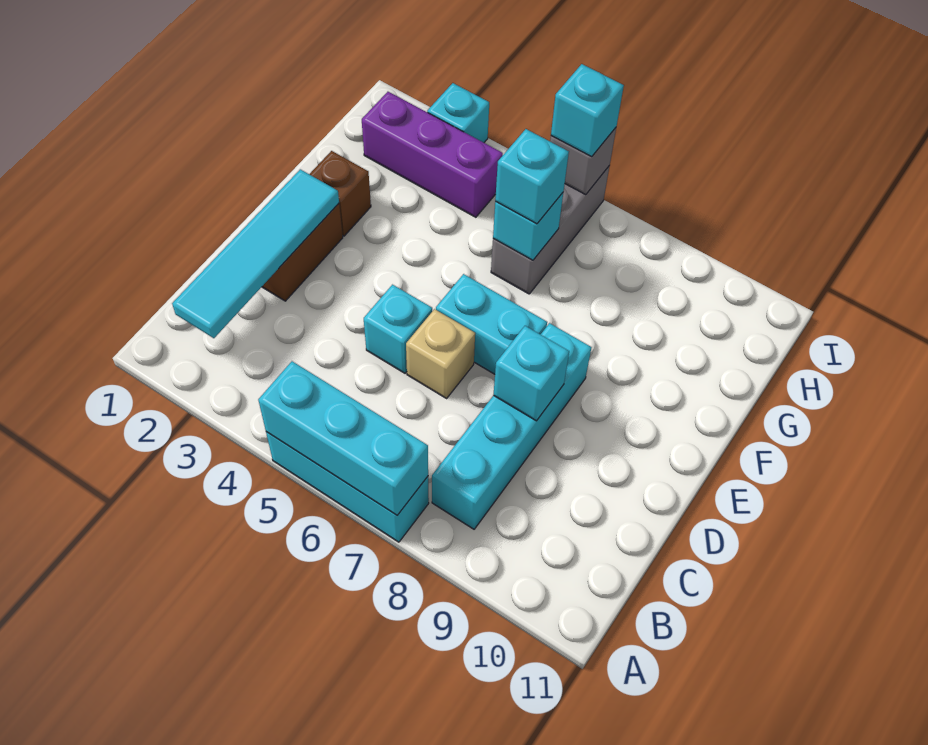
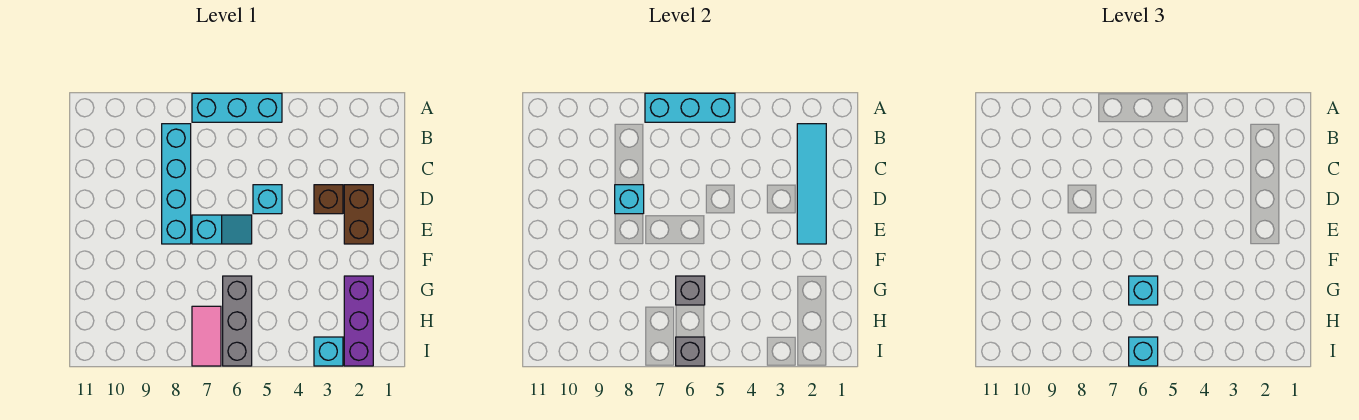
tan brick D6 level 1 -> none
cyan brick E6:E7 level 1 -> cyan slope E6:E7 level 1 top 7
brown brick F2 level 1 -> brown brick D3 level 1
cyan brick G6 level 2 -> grey brick G6 level 2
purple brick H2:H4 level 1 -> purple brick G2:I2 level 1
none -> pink tile H7:I7 level 1

